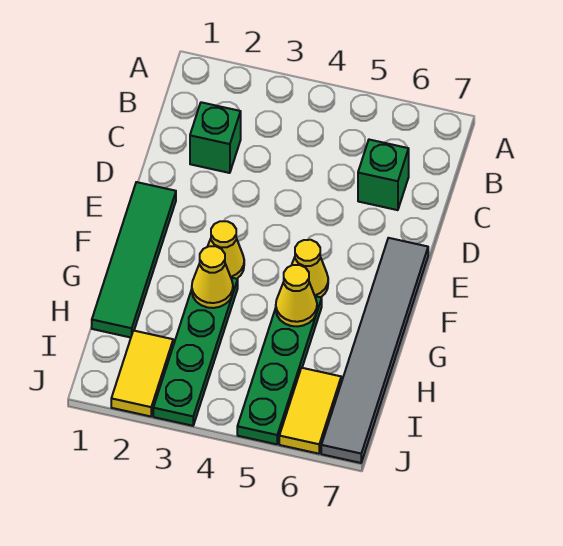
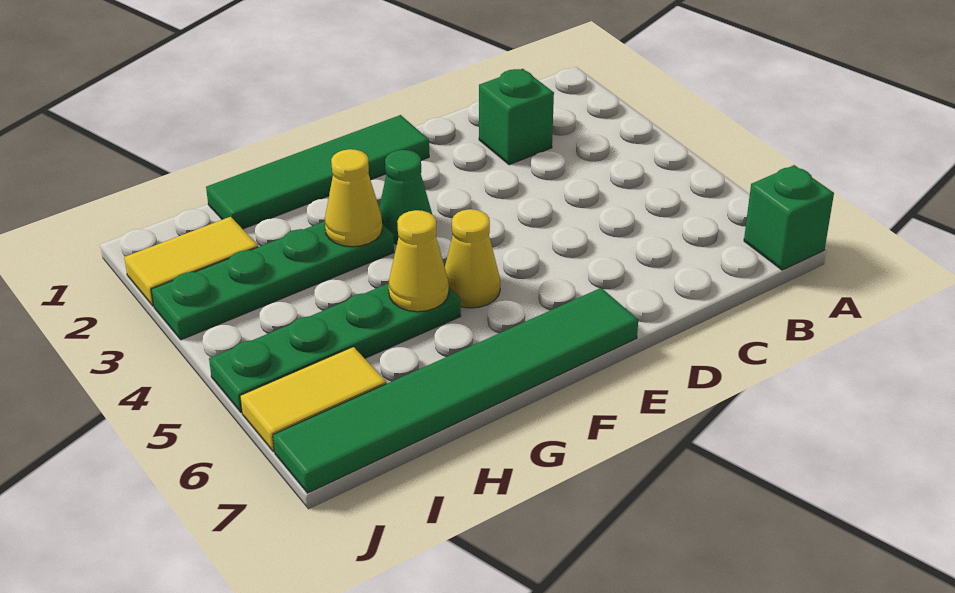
green brick C6 level 1 -> green brick A7 level 1
grey tile E7:J7 level 1 -> green tile E7:J7 level 1
yellow cone F3 level 1 -> green cone F3 level 1

